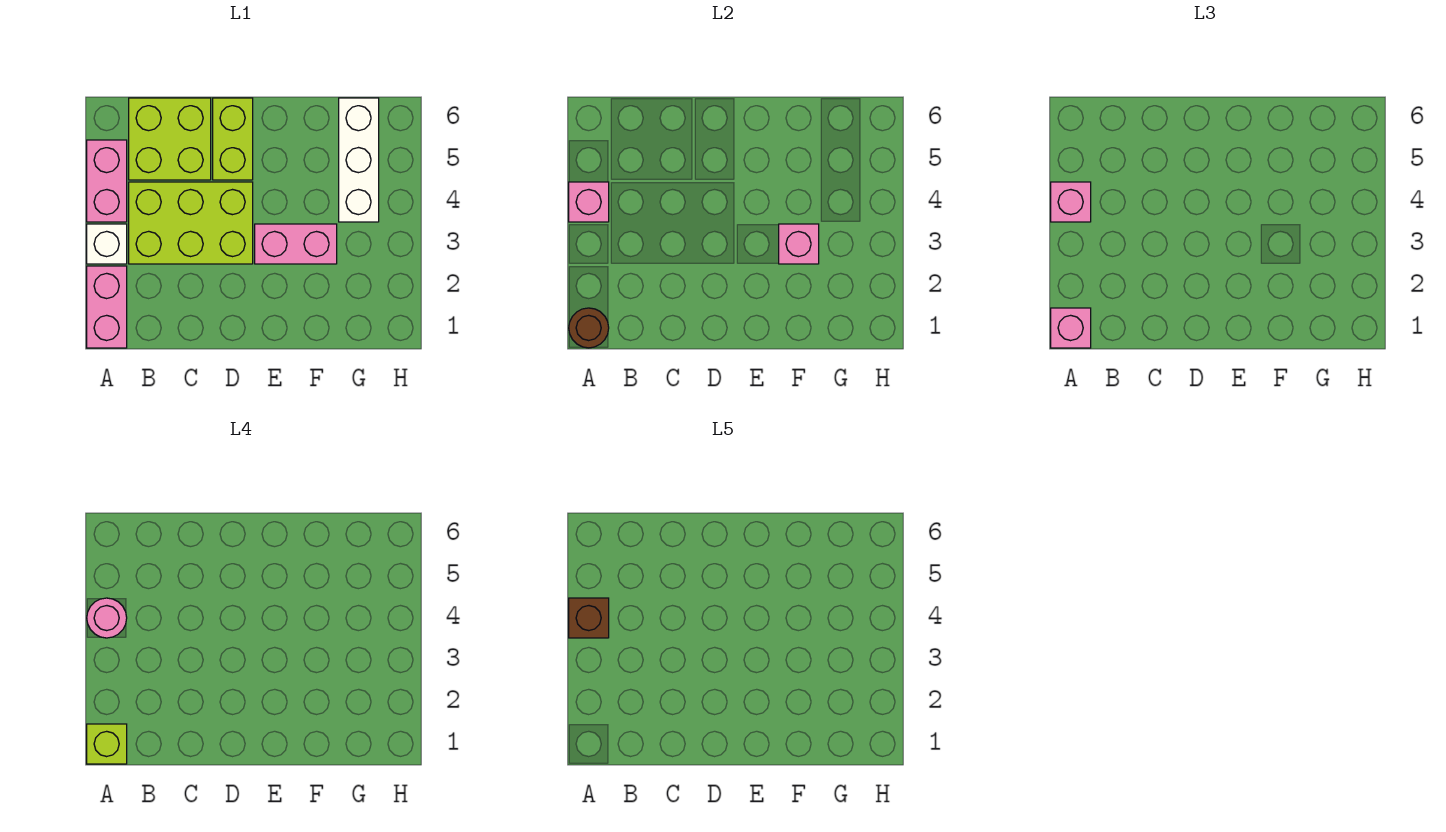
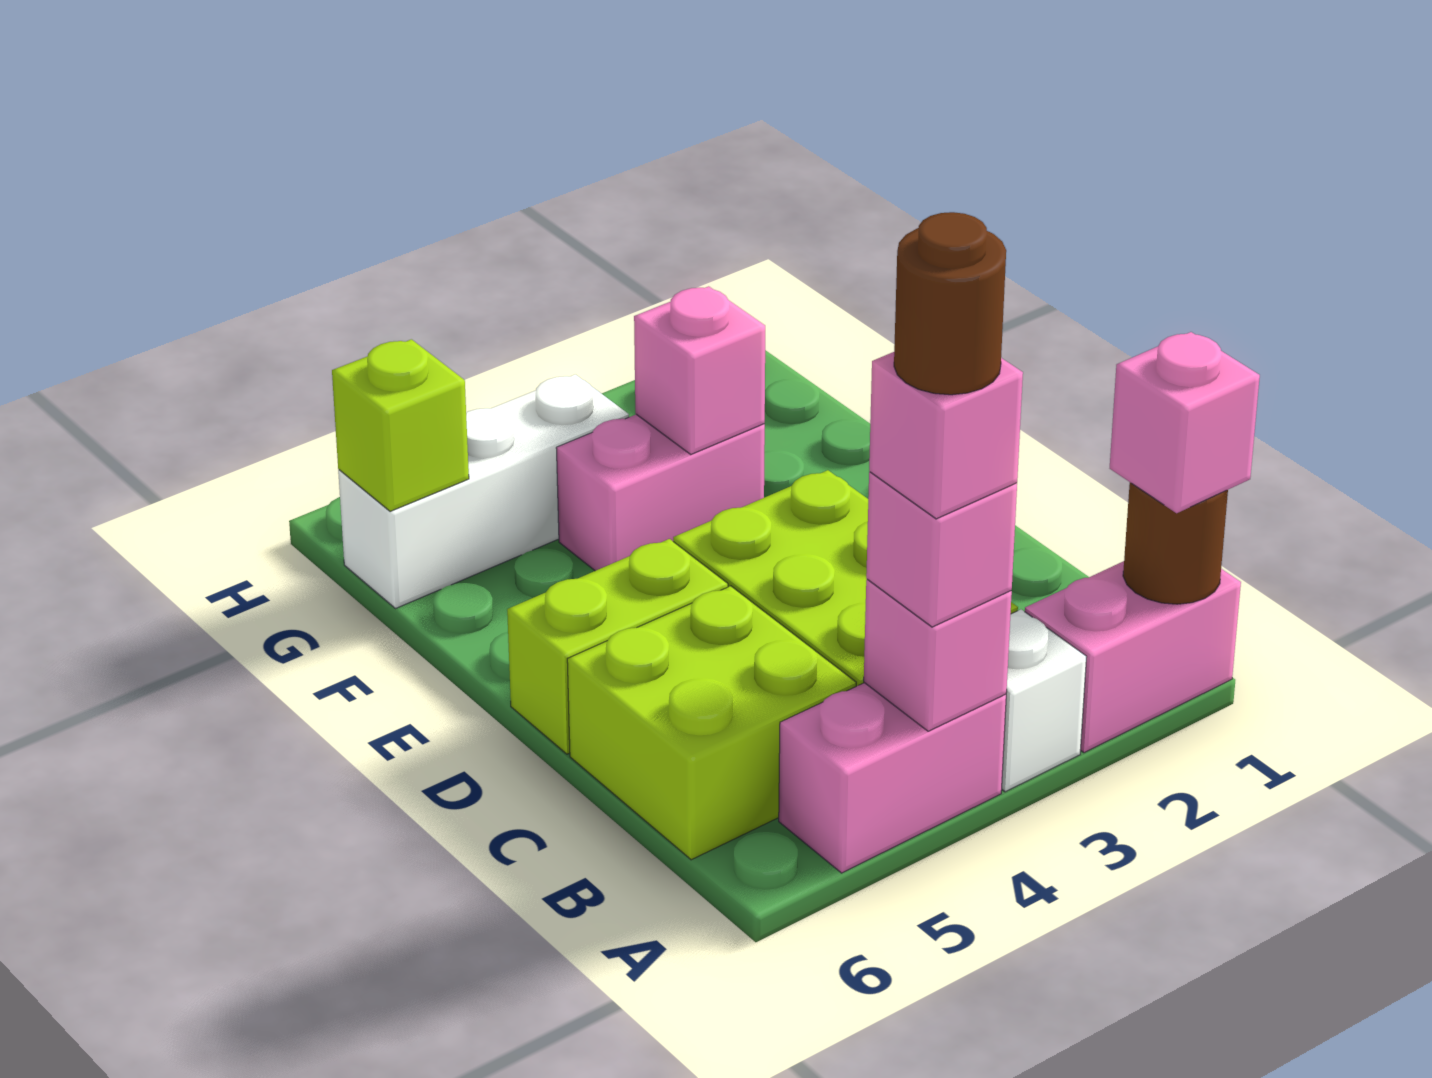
lime brick A1 level 4 -> lime brick G6 level 2
pink round brick A4 level 4 -> pink brick A4 level 4
brown brick A4 level 5 -> brown round brick A4 level 5
pink brick E3:F3 level 1 -> pink brick F3:F4 level 1

